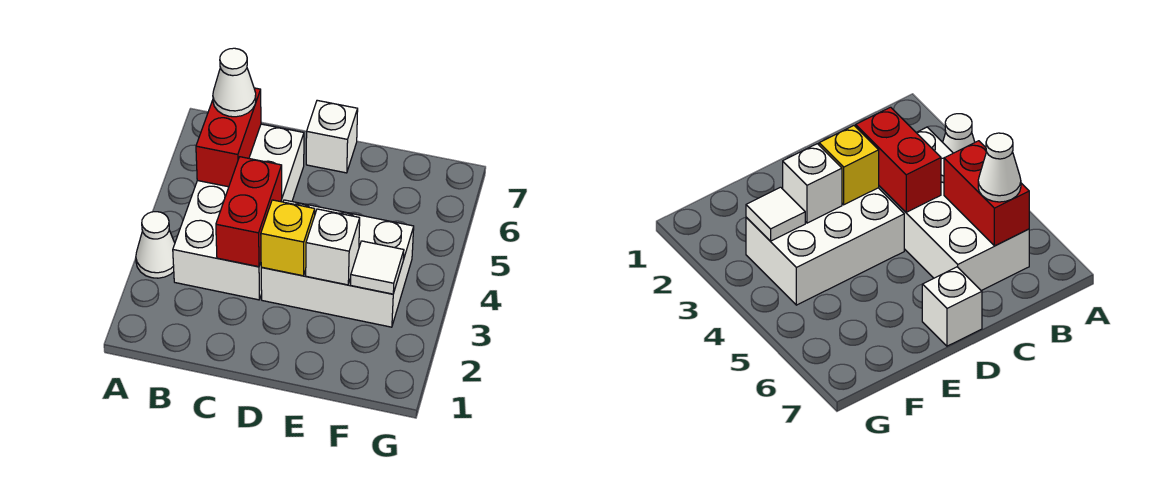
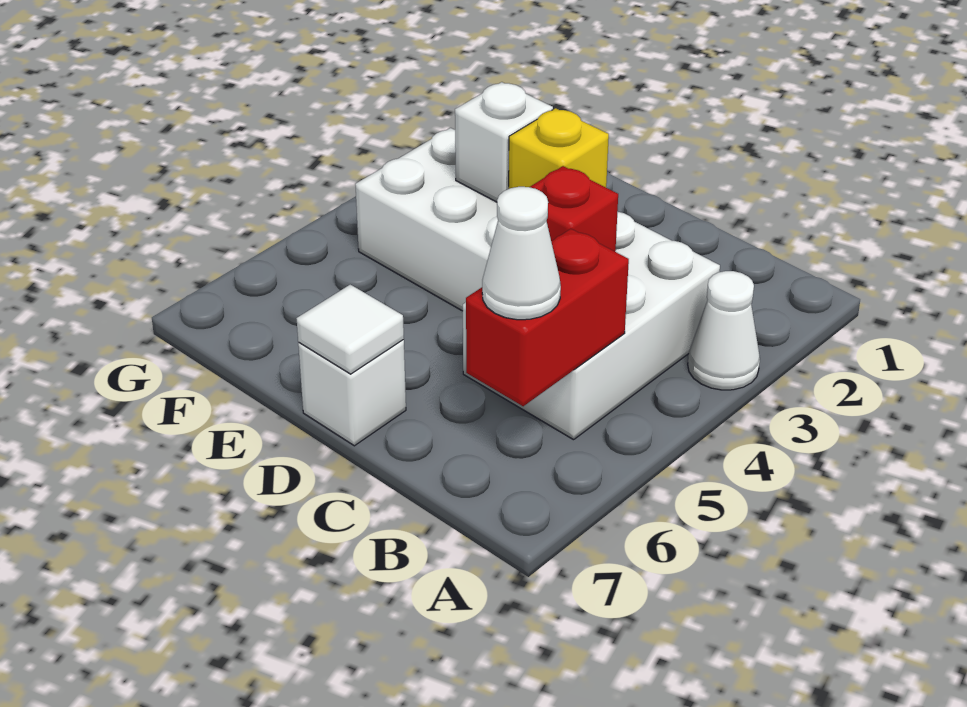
white brick B3:C6 level 1 -> white brick B3:C5 level 1
red brick C3:C4 level 2 -> red brick C4 level 2
white tile F3 level 2 -> white tile D7 level 2

